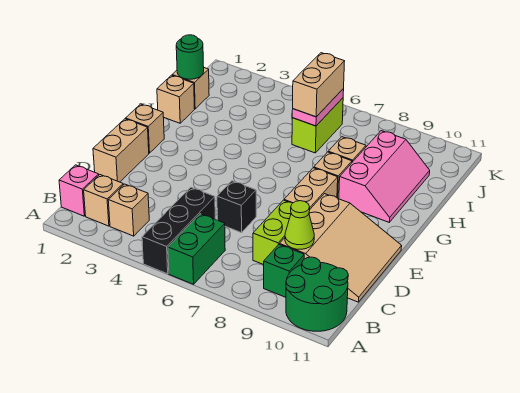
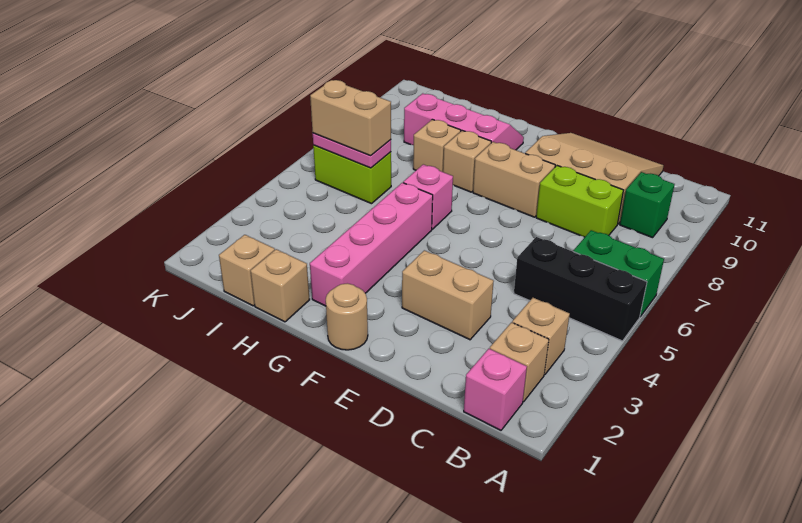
green round brick A10:B11 level 1 -> none
lime cone C9 level 2 -> none
tan brick D1:E1 level 1 -> tan brick D3:E3 level 1
black brick D6 level 1 -> none
tan brick F1 level 1 -> tan round brick F1 level 1
none -> pink brick G2:G5 level 1
none -> pink brick G6 level 1
green round brick I1 level 2 -> none

